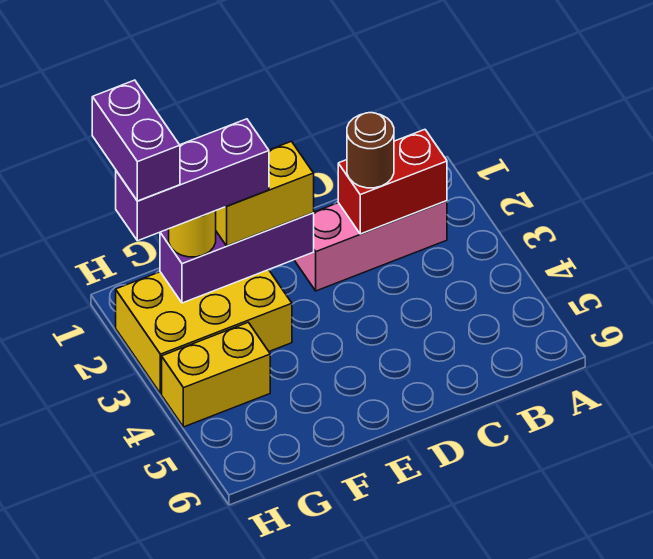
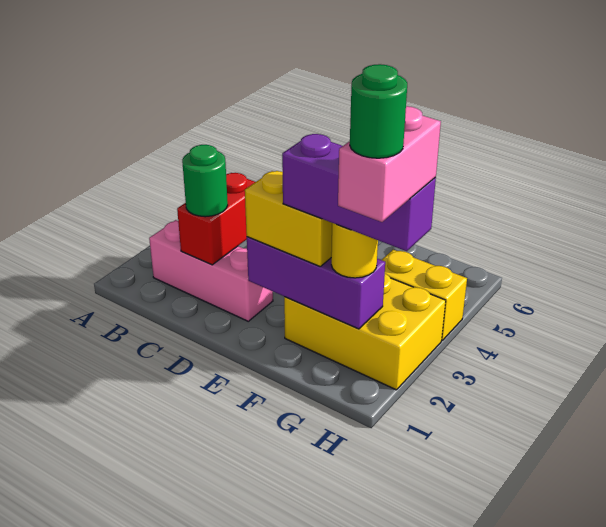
red brick B2:C2 level 2 -> red brick C2:C3 level 2
brown round brick C2 level 3 -> green round brick C2 level 3
purple brick H1:H2 level 5 -> pink brick H1:H2 level 5
none -> green round brick H1 level 6

